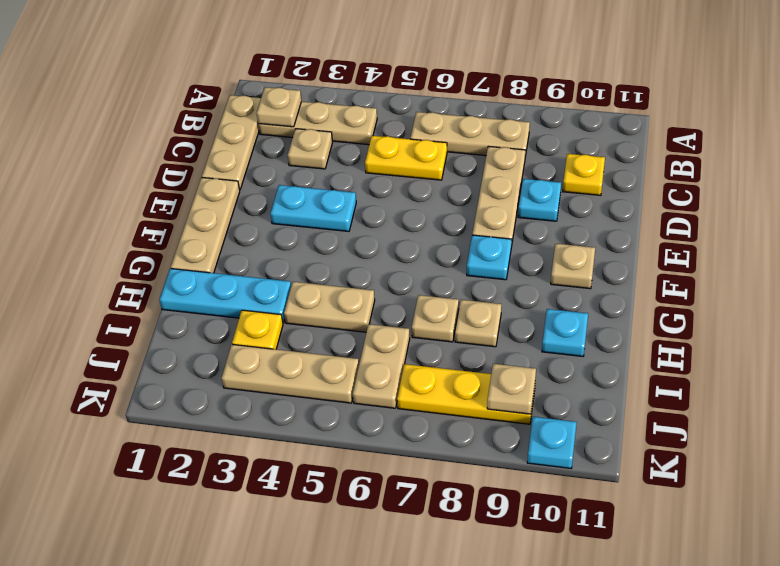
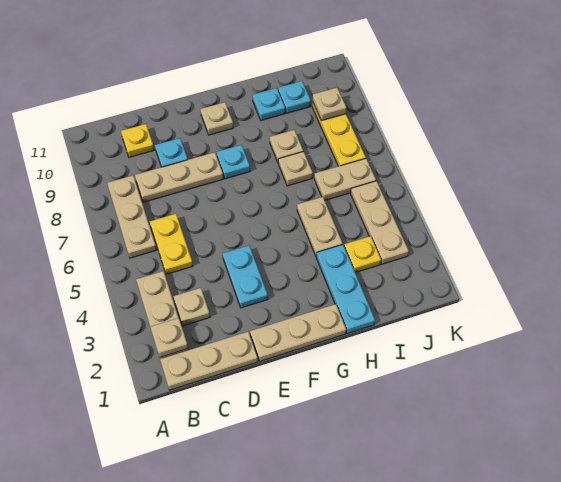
cyan plate K10 level 1 -> cyan plate I10 level 1

